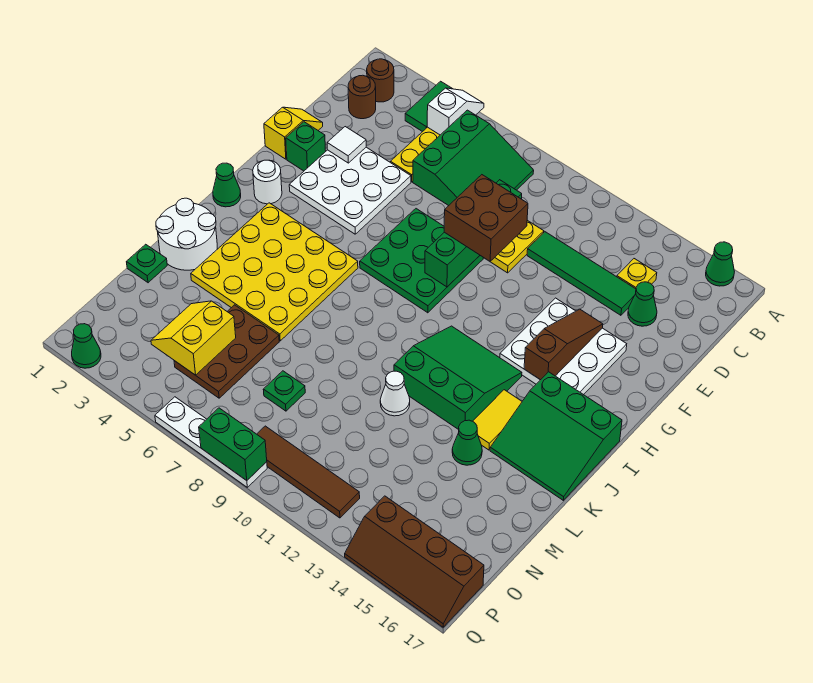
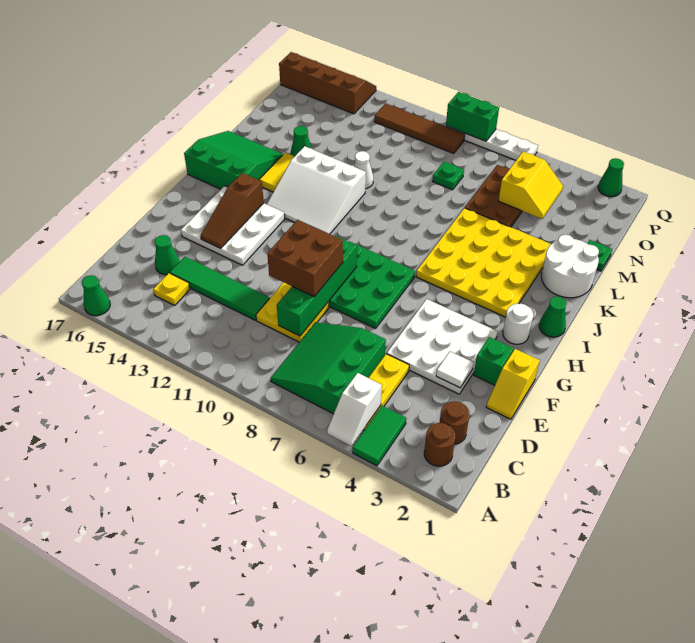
green slope I11:K13 level 1 top K -> white slope I11:K13 level 1 top K

